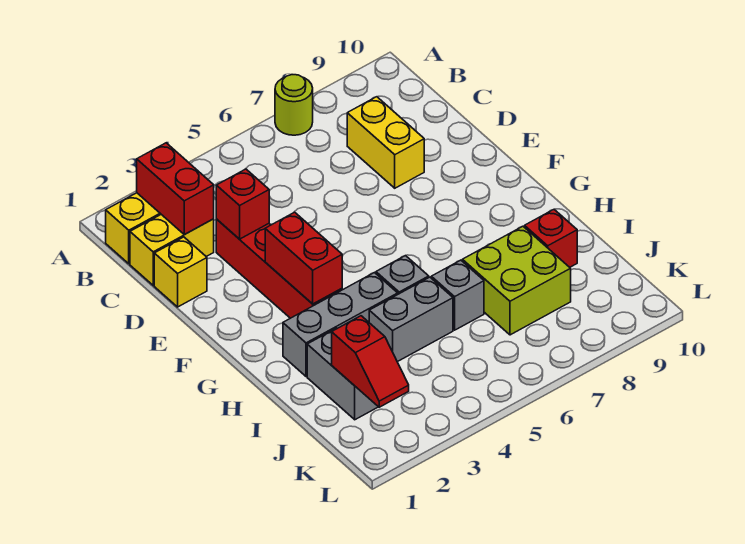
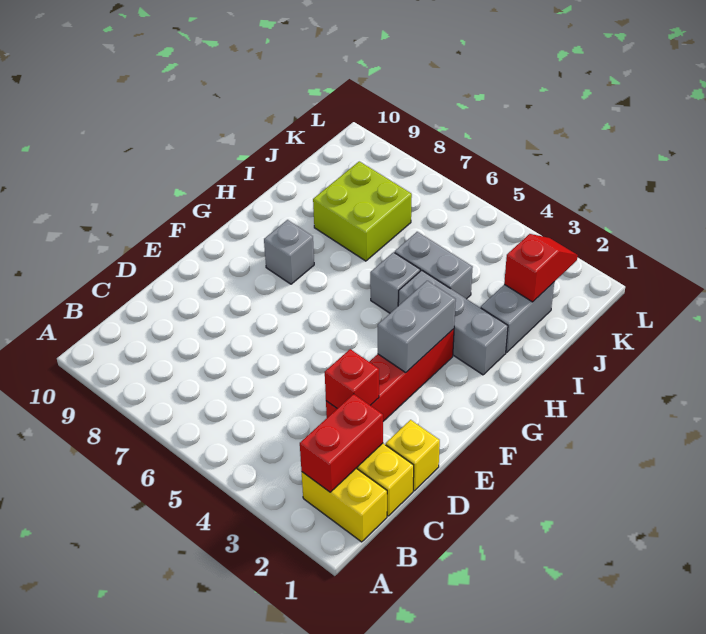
lime round brick A7 level 1 -> none
yellow brick C8:D8 level 1 -> none
red brick F3:G3 level 2 -> grey brick F3:G3 level 2
grey brick I6 level 1 -> grey brick G8 level 1
red brick I9 level 1 -> none

